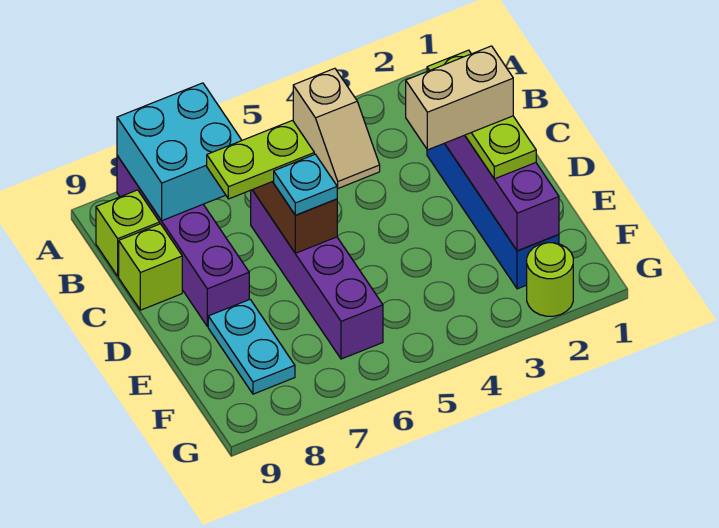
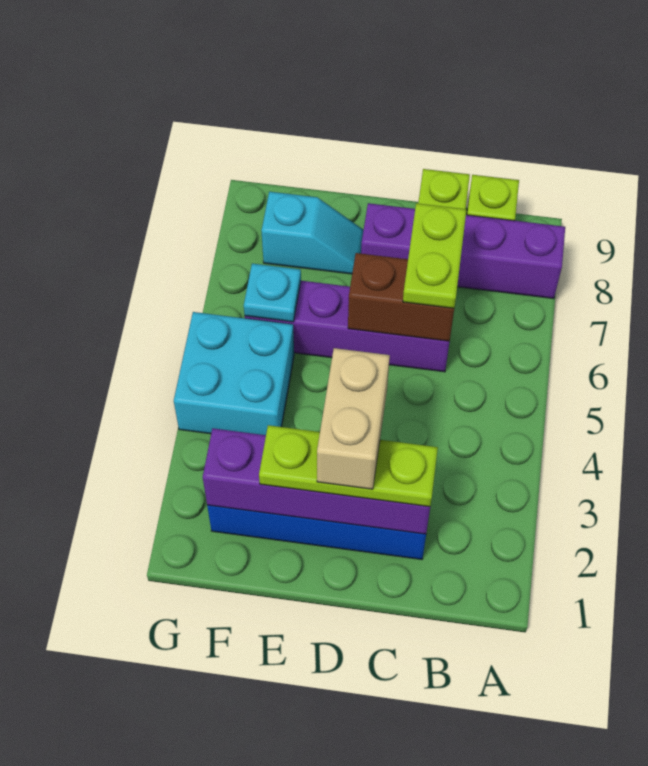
tan slope A4:B4 level 1 top A -> none
cyan brick A7:B8 level 2 -> cyan brick F4:G5 level 1
cyan plate D6 level 3 -> cyan plate F6 level 2
cyan plate E8:F8 level 1 -> cyan slope E8:F8 level 1 top F
lime round brick G2 level 1 -> none

